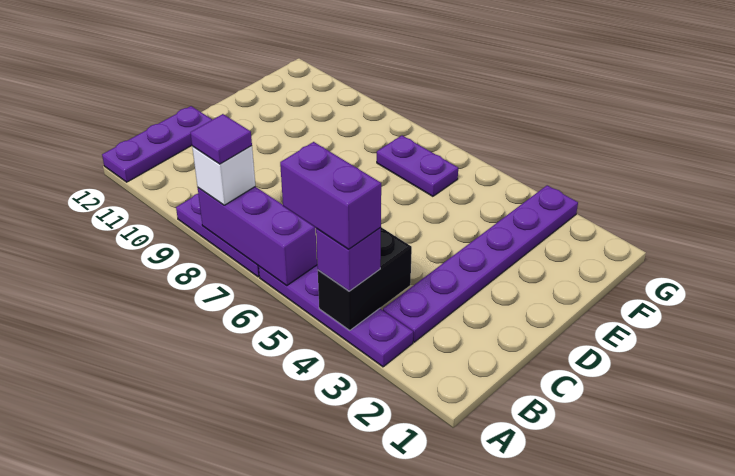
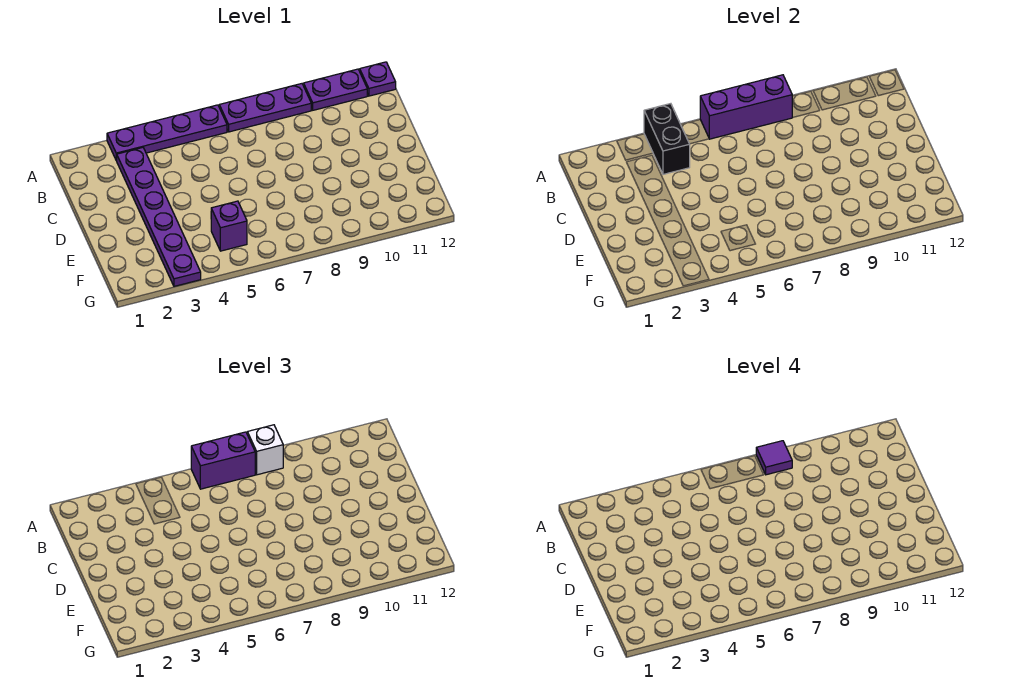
purple brick A4 level 3 -> purple brick F5 level 1
purple brick A4:A5 level 4 -> purple brick A6:A7 level 3
purple plate A12:C12 level 1 -> purple plate A12 level 1
purple plate F6:F7 level 1 -> purple plate A10:A11 level 1

